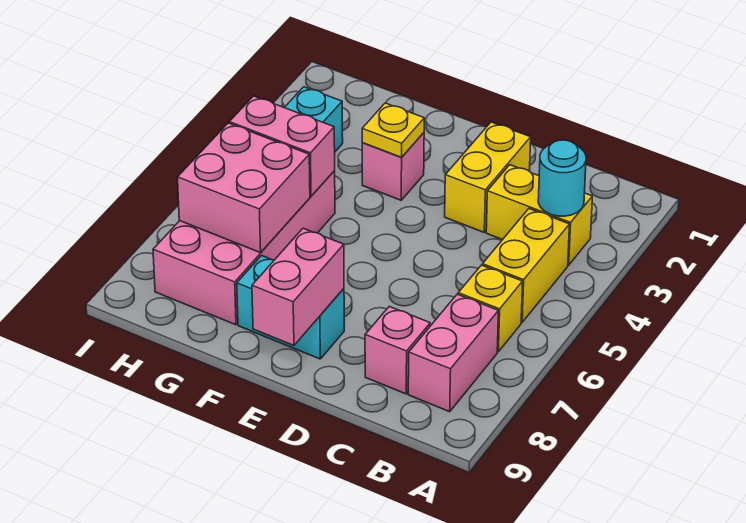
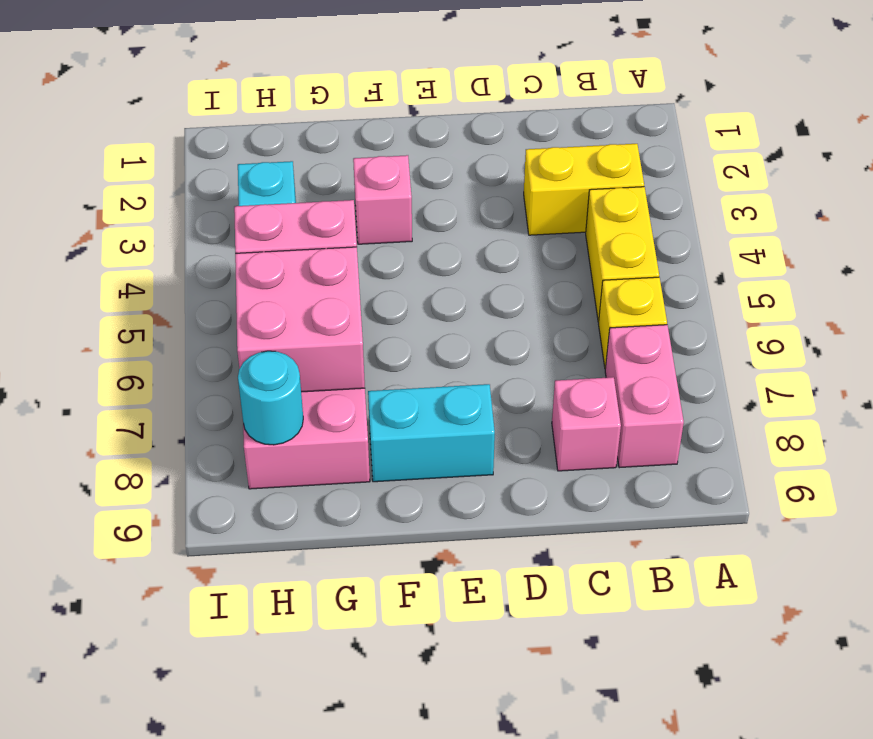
cyan round brick B3 level 2 -> cyan round brick H8 level 2
yellow brick D2:D3 level 1 -> none
pink brick E8:E9 level 2 -> none
yellow plate F3 level 2 -> none

